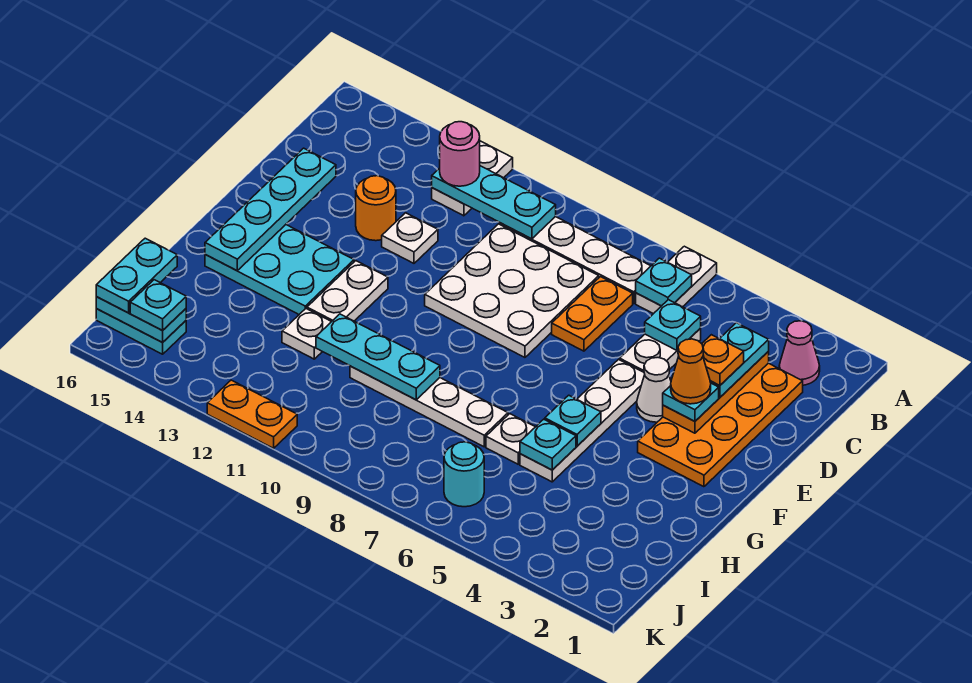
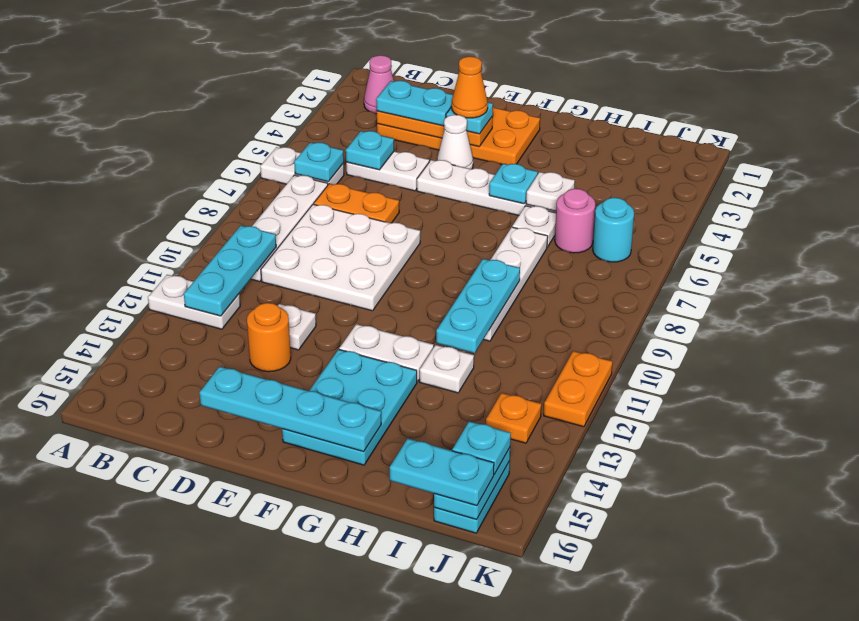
pink round brick B12 level 3 -> pink round brick I6 level 1
orange plate D3 level 4 -> orange plate J13 level 1
cyan plate H5 level 2 -> white plate H5 level 2

